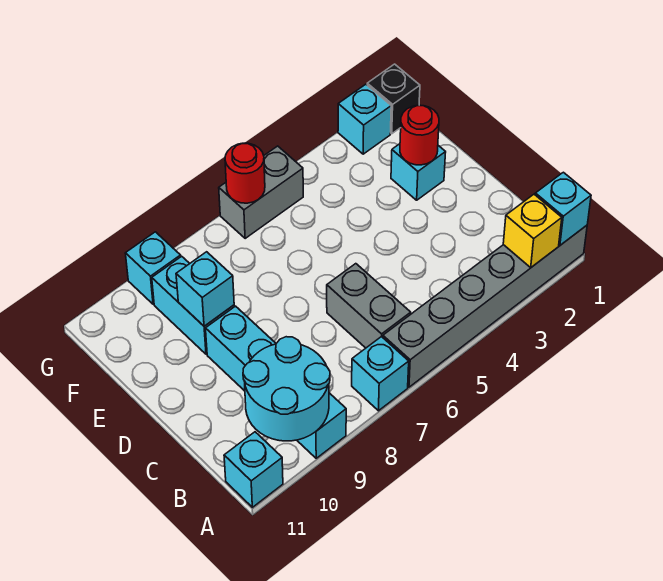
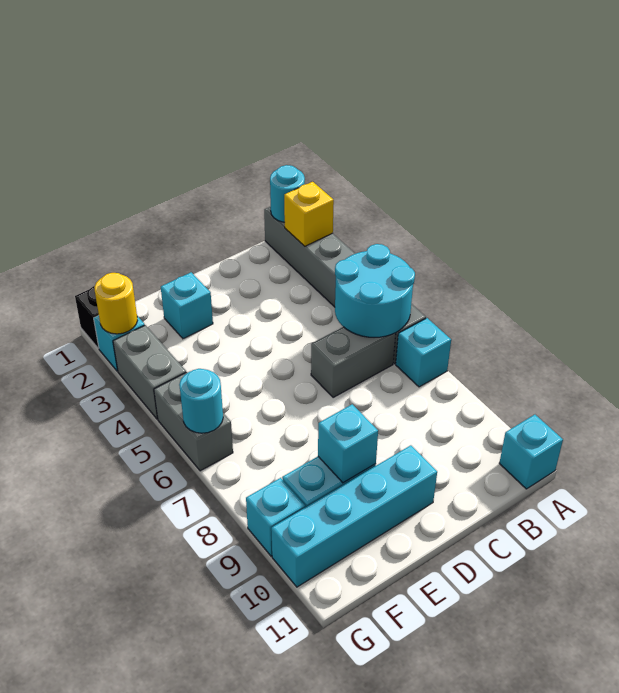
cyan brick A1 level 2 -> cyan round brick A1 level 2
cyan brick A9:D9 level 1 -> cyan brick D10:G10 level 1
cyan round brick A9:B10 level 2 -> cyan round brick A5:B6 level 2
red round brick E2 level 2 -> none
none -> yellow round brick G2 level 2
none -> grey brick G3:G4 level 1
red round brick G6 level 2 -> cyan round brick G6 level 2

